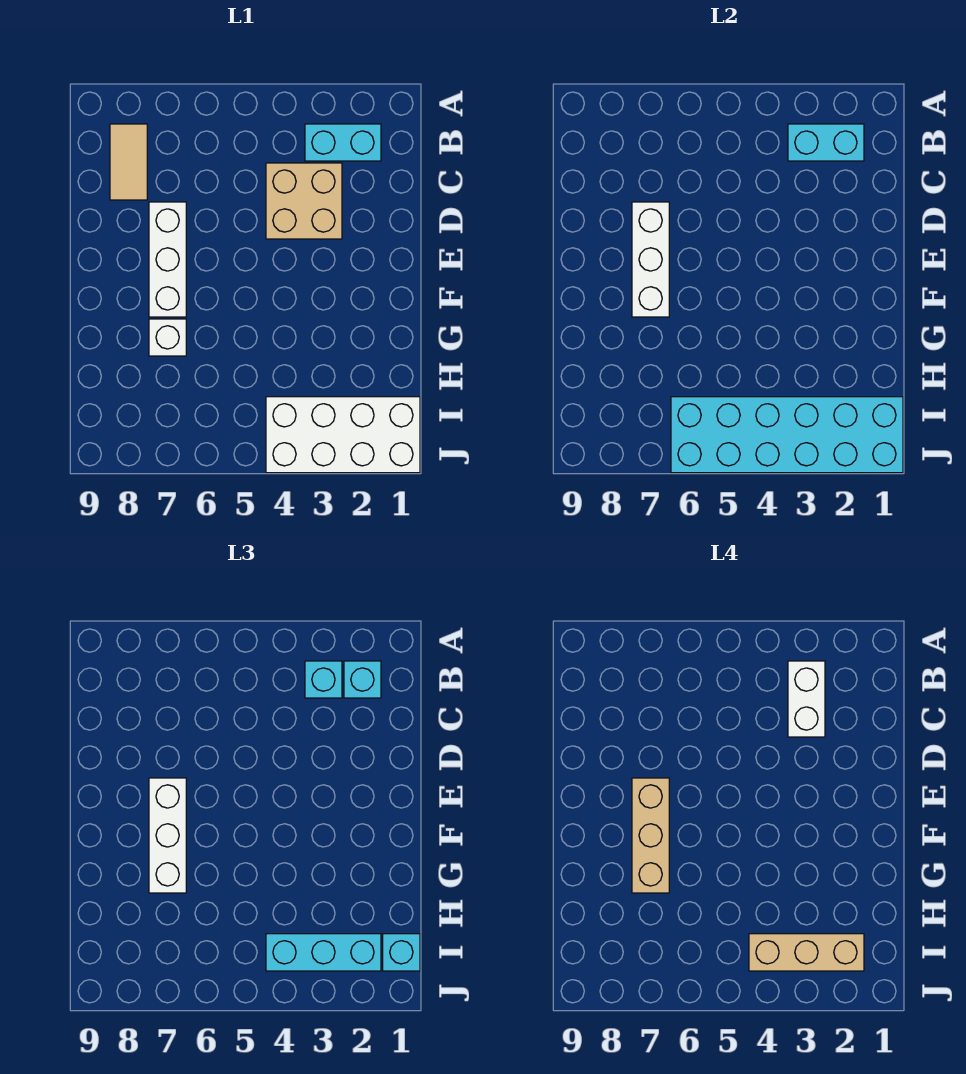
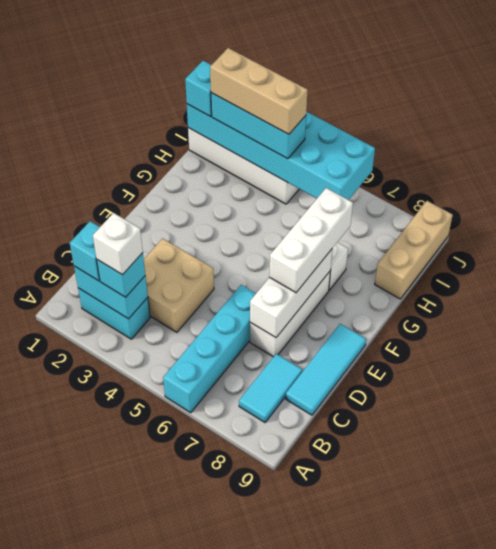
none -> cyan brick A6:D6 level 1
white brick B3:C3 level 4 -> white brick B3 level 4
tan tile B8:C8 level 1 -> cyan tile B8:C8 level 1
none -> cyan tile C9:E9 level 1
tan brick E7:G7 level 4 -> tan brick H9:J9 level 1

